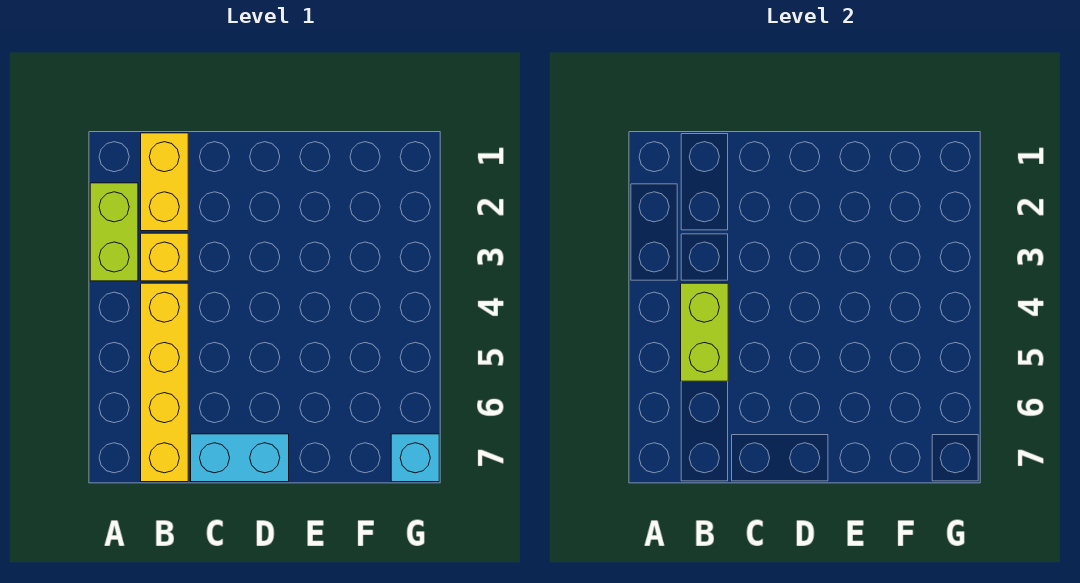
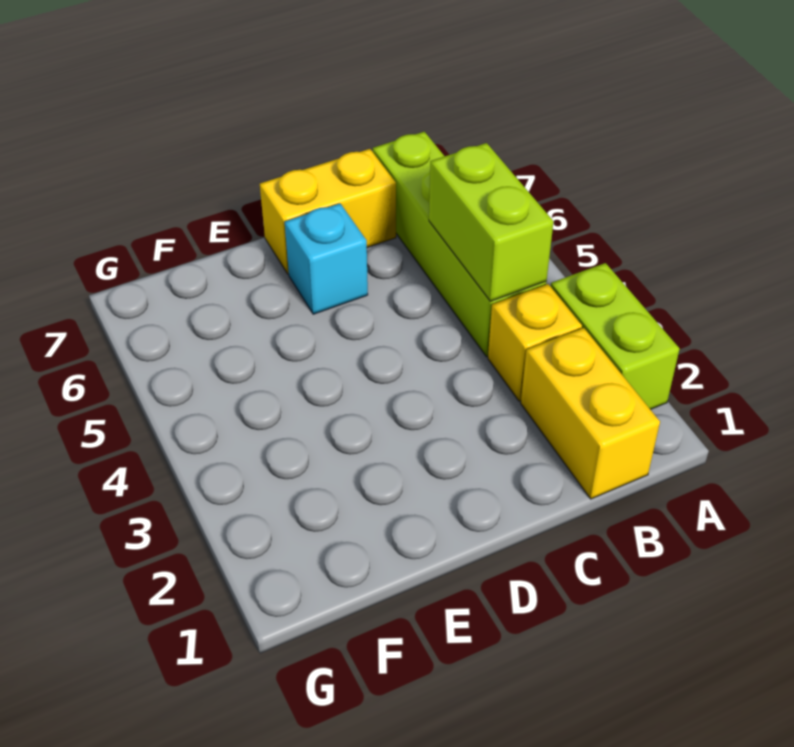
yellow brick B4:B7 level 1 -> lime brick B4:B7 level 1
cyan brick C7:D7 level 1 -> yellow brick C7:D7 level 1
cyan brick G7 level 1 -> cyan brick D6 level 1

